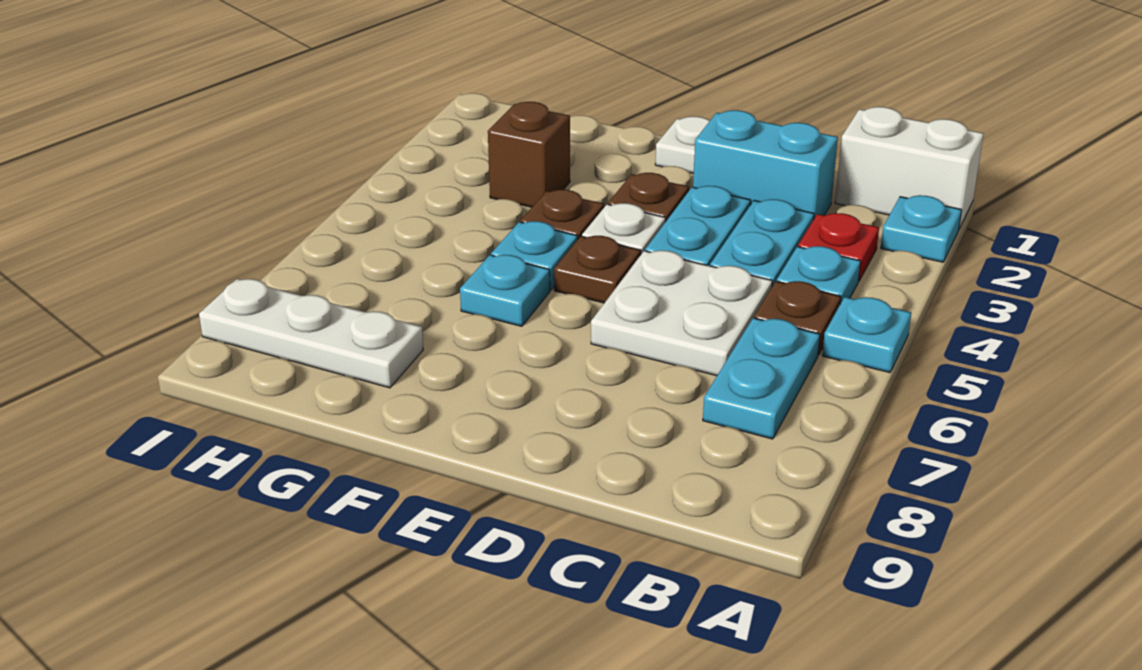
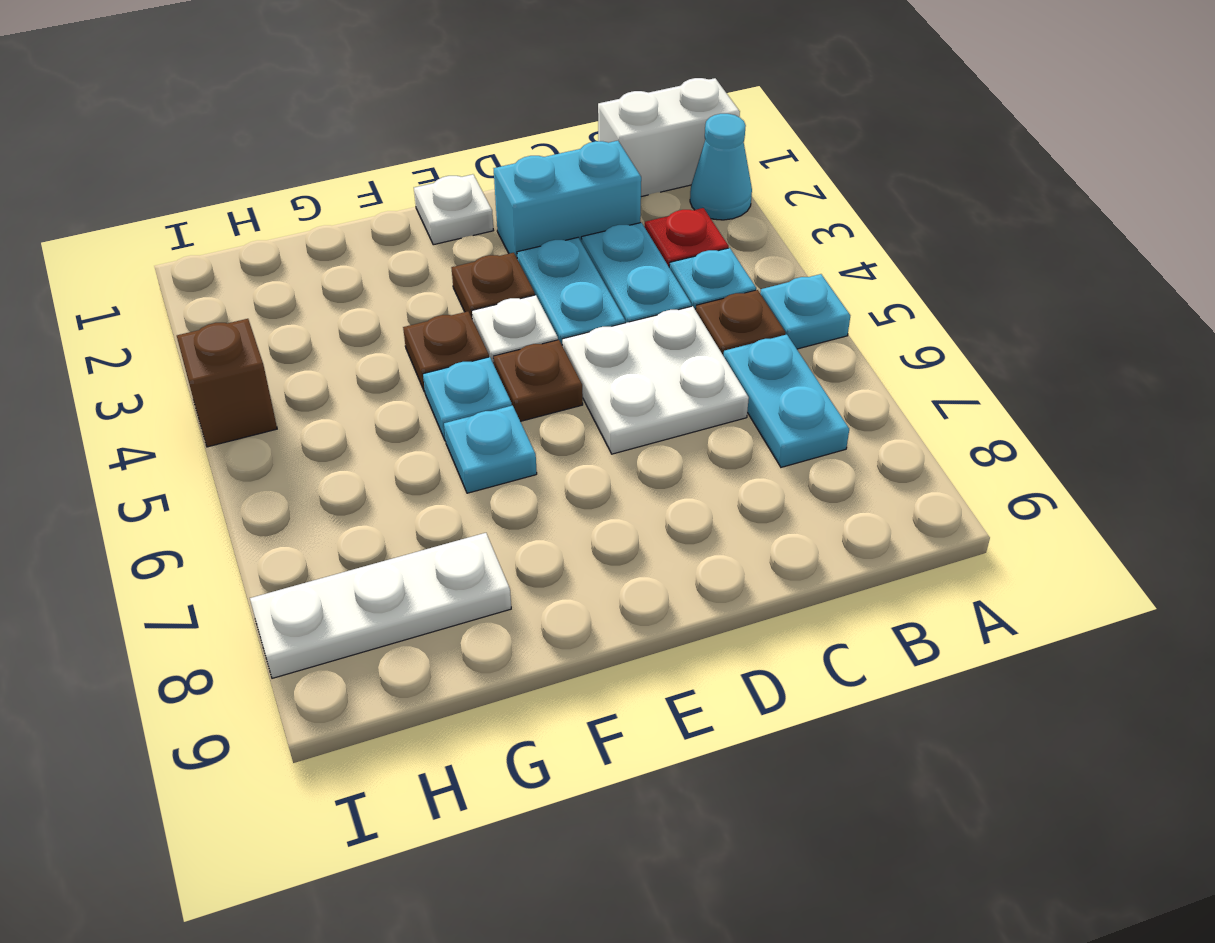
cyan plate A2 level 1 -> cyan cone A2 level 1
brown brick G3 level 1 -> brown brick I4 level 1

